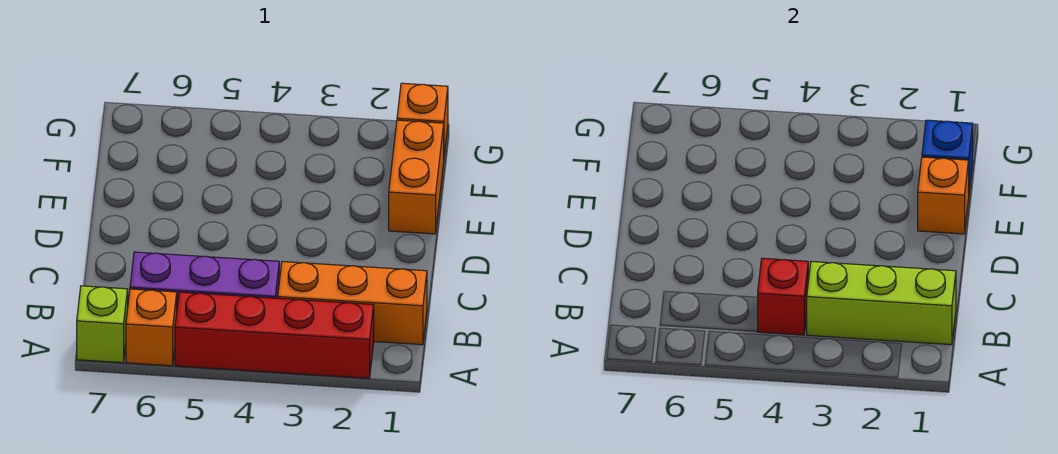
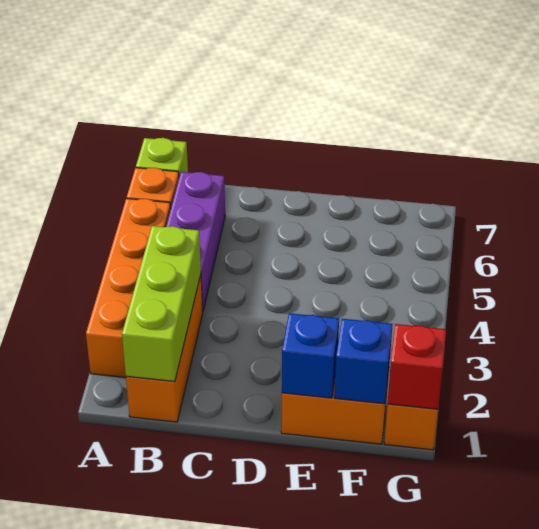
red brick A2:A5 level 1 -> orange brick A2:A5 level 1
red brick B4 level 2 -> red brick G1 level 2
orange brick E1 level 2 -> blue brick E1 level 2

